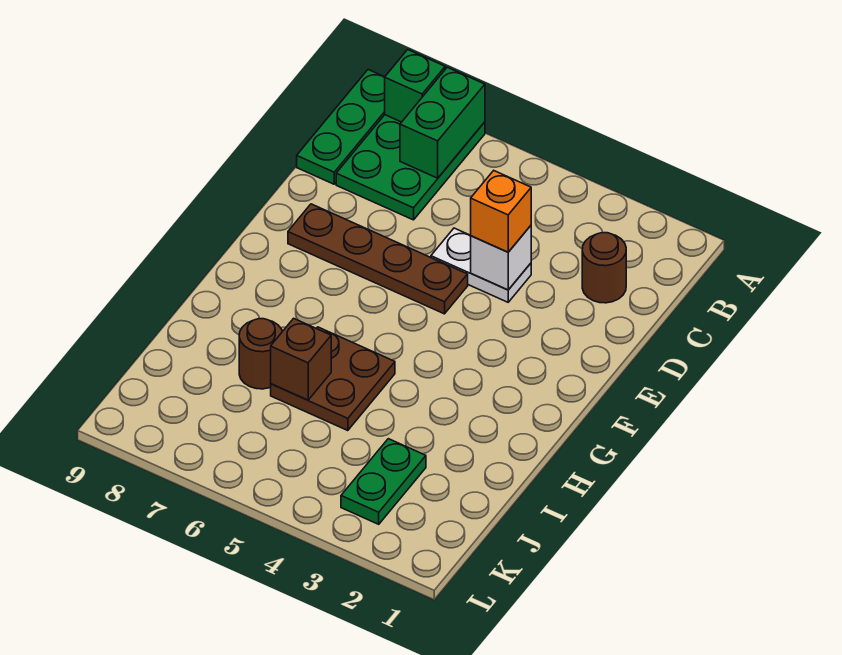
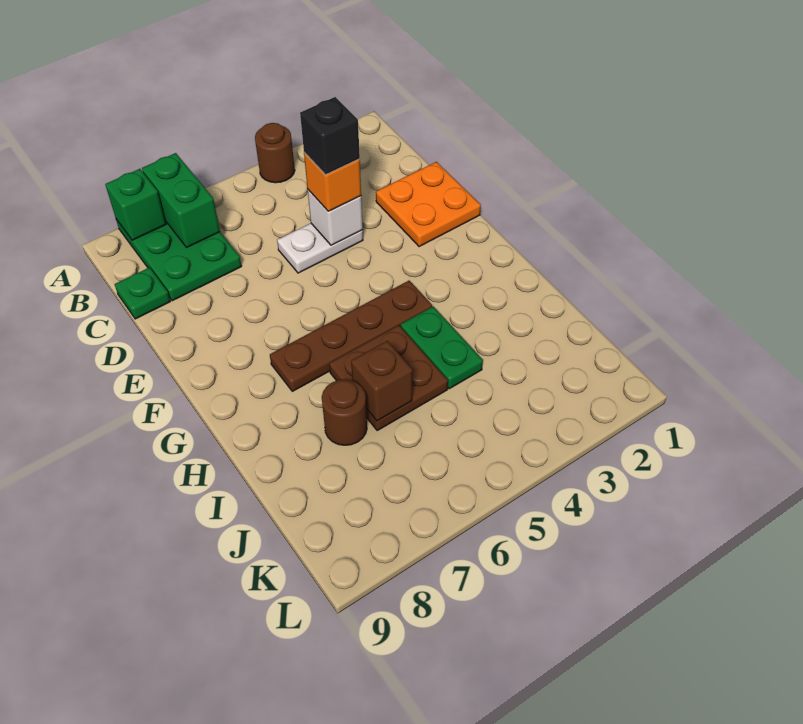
green plate A9:C9 level 1 -> green plate C9 level 1
brown round brick C2 level 1 -> brown round brick A4 level 1
none -> orange plate D1:E2 level 1
none -> black brick D4 level 4
brown plate E5:E8 level 1 -> brown plate G4:G7 level 1
green plate J3:K3 level 1 -> green plate H4:I4 level 1

